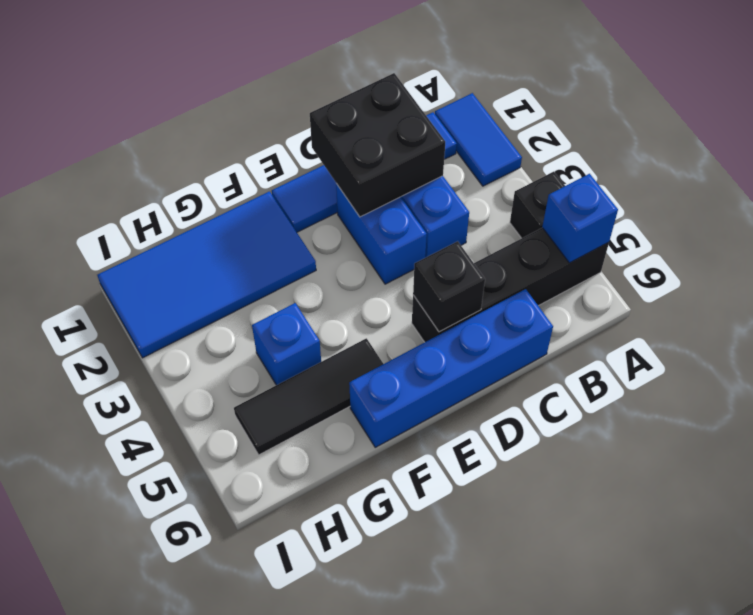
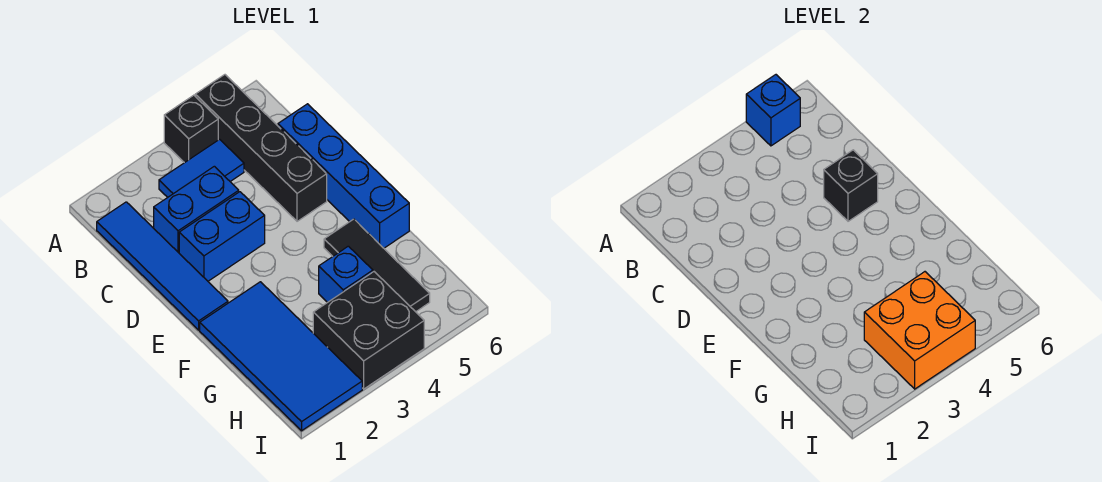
blue tile A1:A2 level 1 -> blue tile B3:B4 level 1
black brick C1:D2 level 2 -> black brick H3:I4 level 1
none -> orange brick H3:I4 level 2

